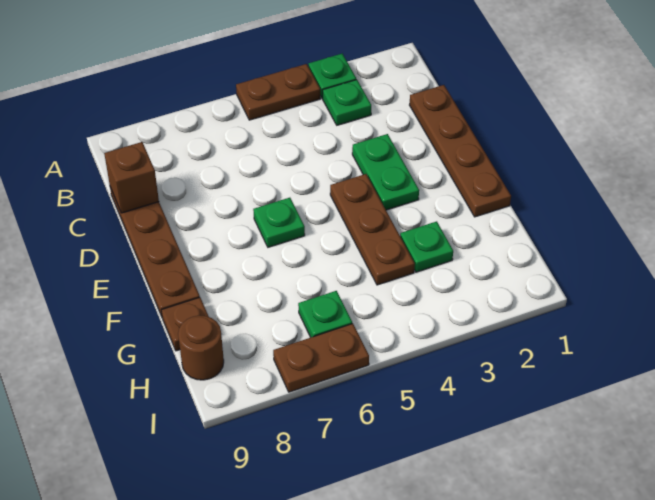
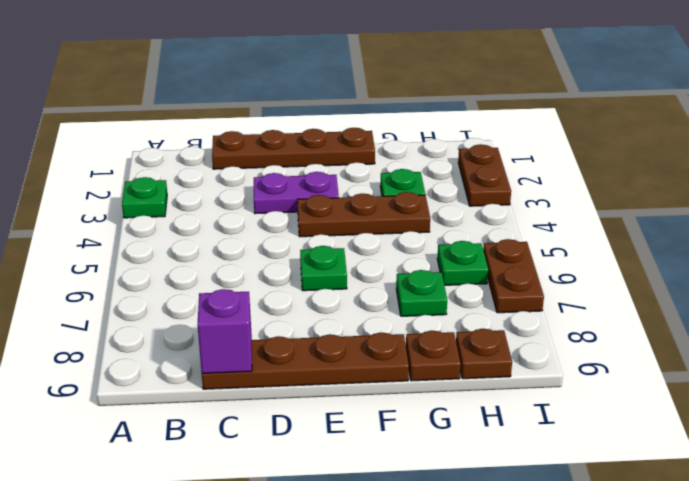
brown plate A4:A5 level 1 -> brown plate I2:I3 level 1
green plate B3 level 1 -> green plate G7 level 1
brown brick C9 level 2 -> purple brick C9 level 2
green plate D3:E3 level 1 -> purple plate D3:E3 level 1
brown round brick H9 level 1 -> brown plate H9 level 1

